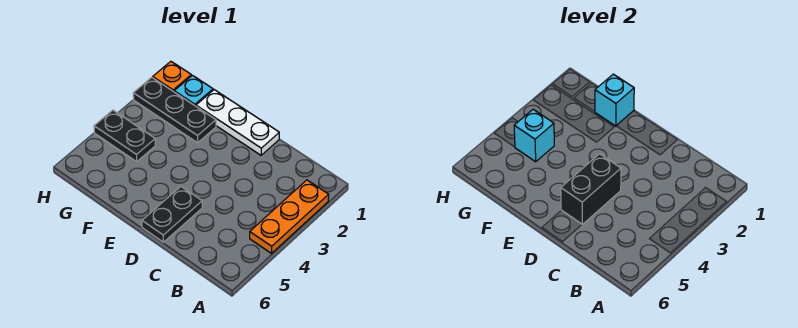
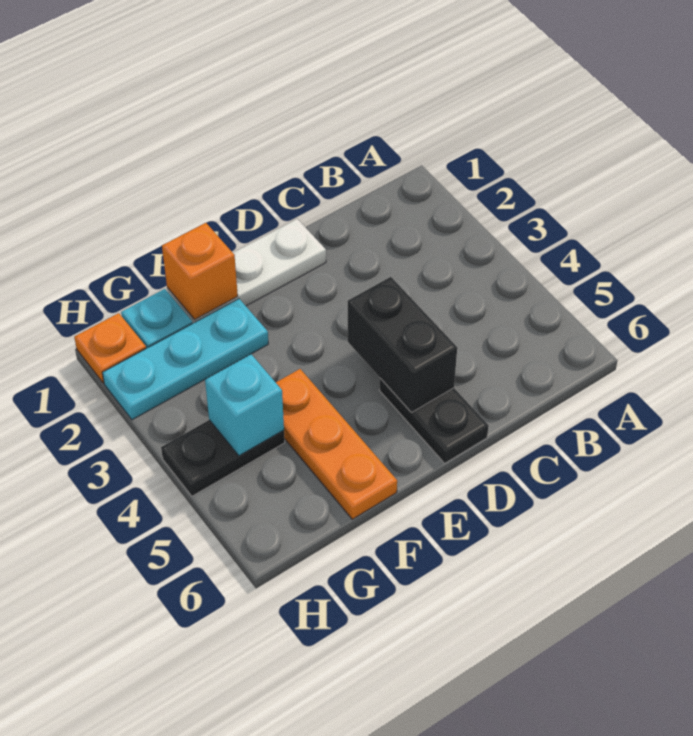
orange plate A2:A4 level 1 -> orange plate F4:F6 level 1
cyan brick F1 level 2 -> orange brick F1 level 2
black plate F2:H2 level 1 -> cyan plate F2:H2 level 1

